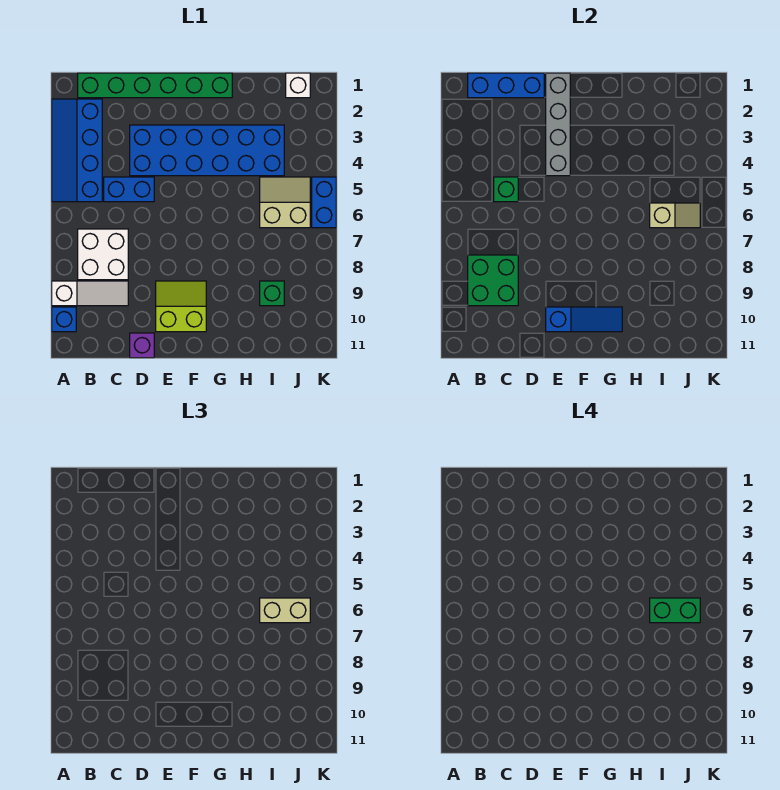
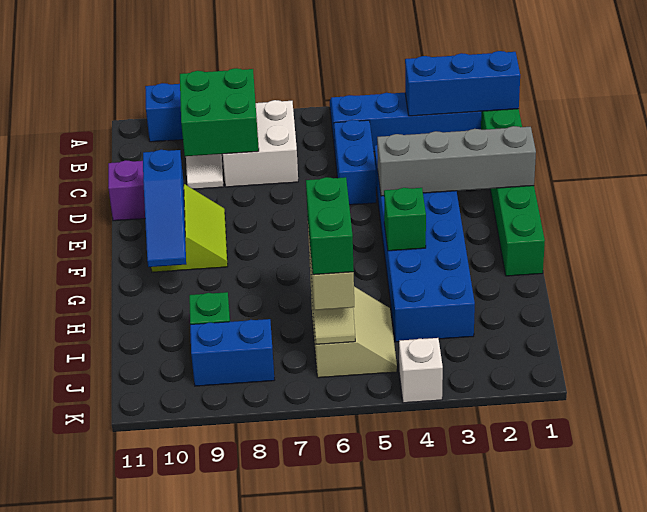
blue brick B1:D1 level 2 -> blue brick B1:B3 level 2
green brick C5 level 2 -> green brick G4 level 2
white brick J1 level 1 -> white brick K4 level 1
blue brick K5:K6 level 1 -> blue brick J8:J9 level 1

